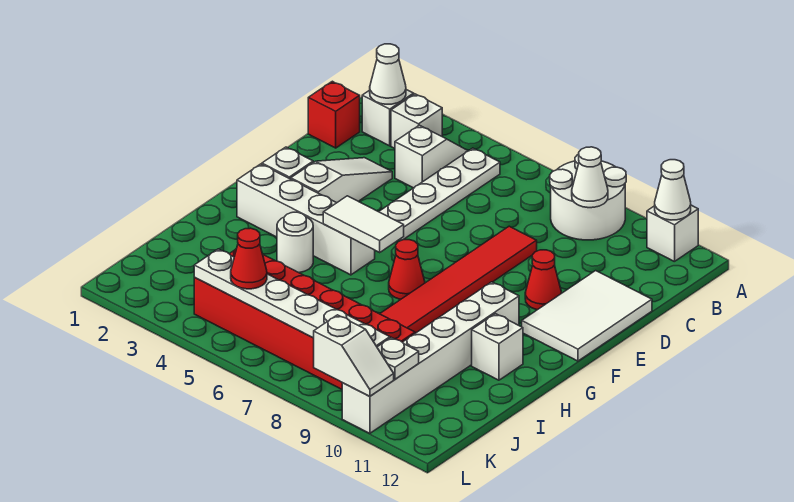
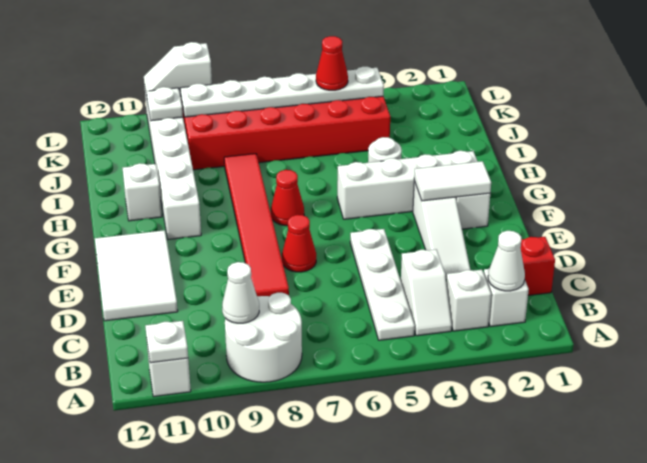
white cone A11 level 2 -> white plate A11 level 2
red cone E10 level 1 -> red cone E7 level 1
white tile G5:G6 level 2 -> white tile F2:F3 level 2

